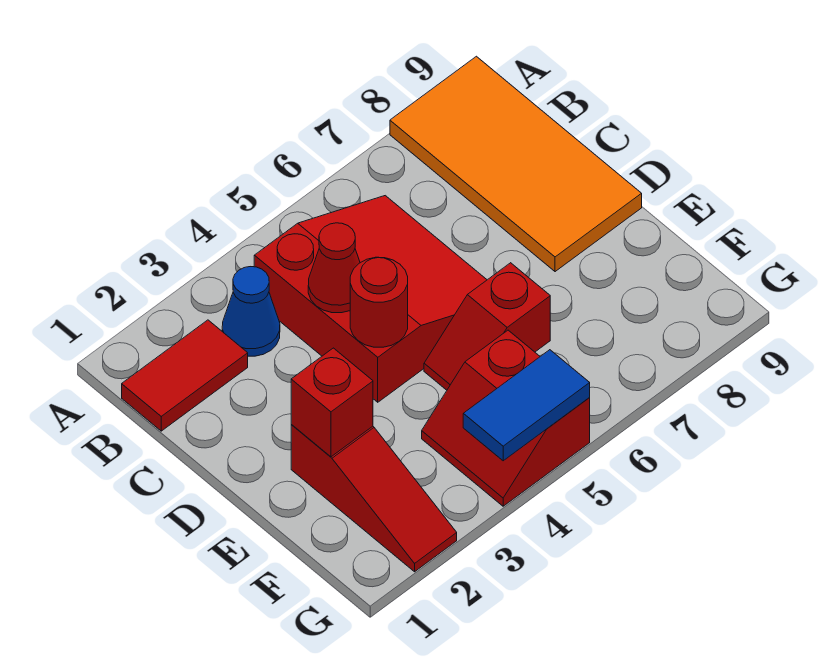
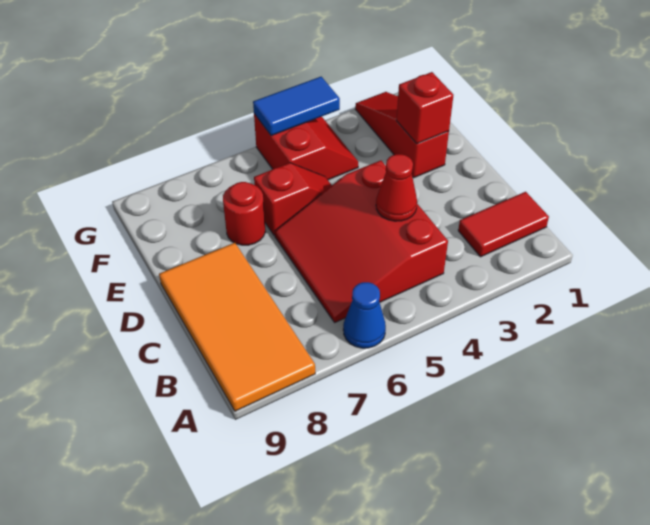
blue cone B3 level 1 -> blue cone A6 level 1
red round brick D4 level 2 -> red round brick E7 level 1

